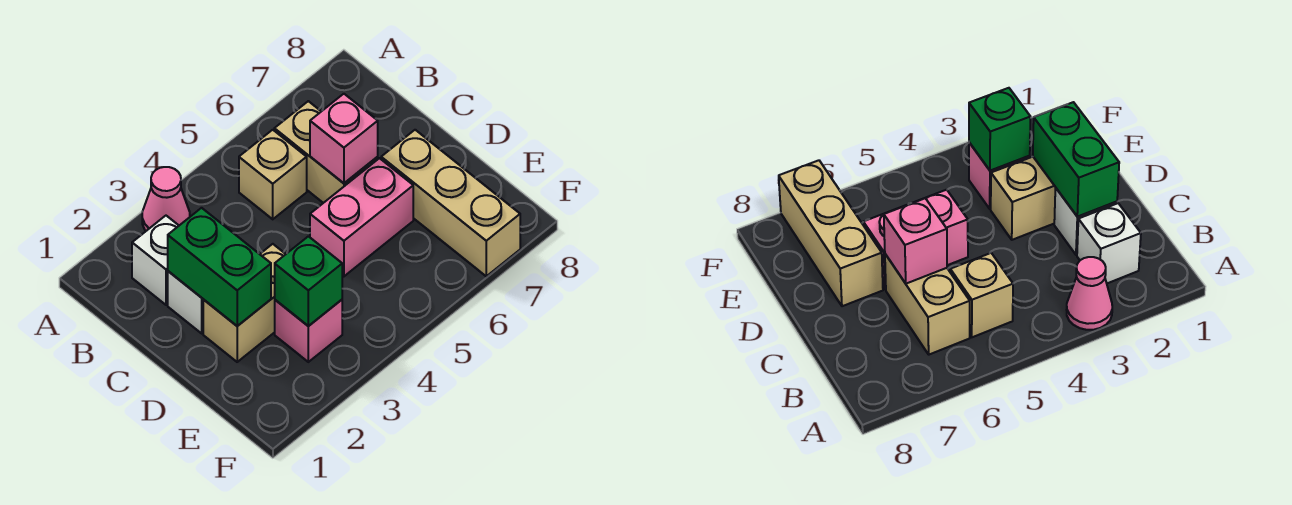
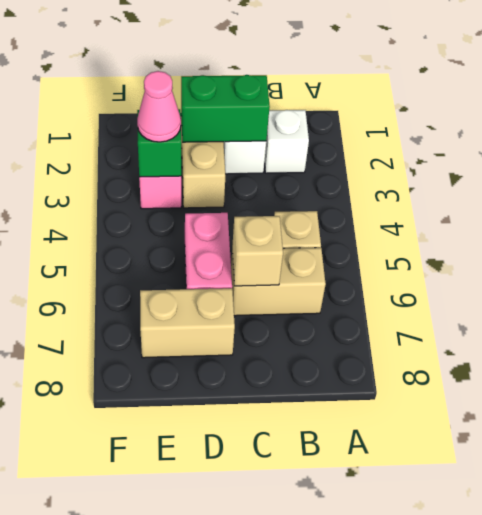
pink cone A3 level 1 -> pink cone E3 level 3
pink brick C6 level 2 -> tan brick C6 level 2
tan brick D7:F7 level 1 -> tan brick D7:E7 level 1

